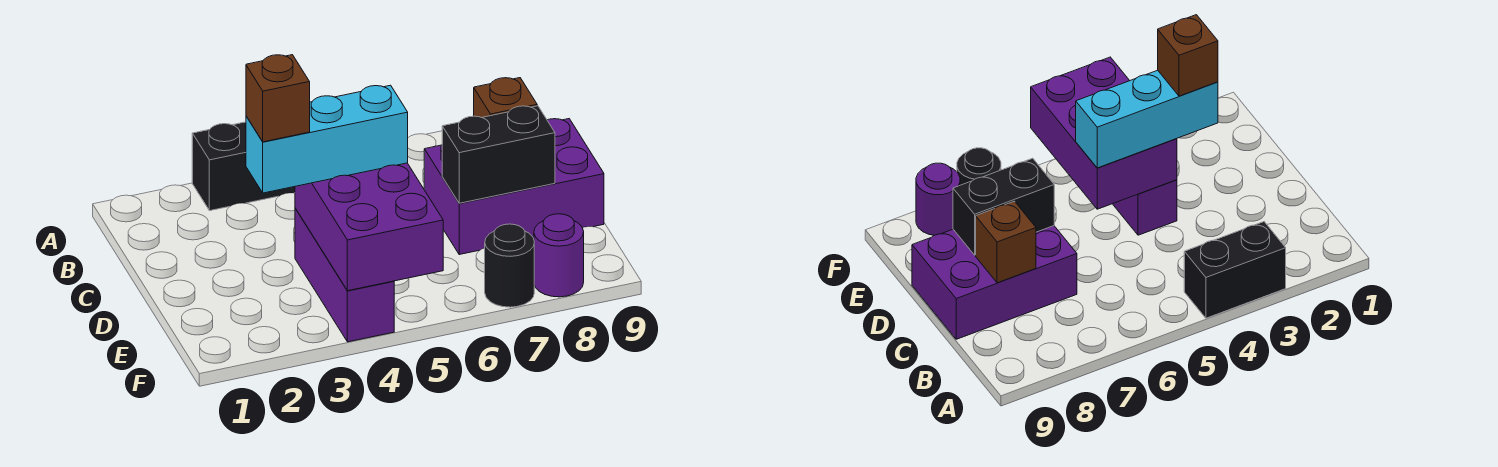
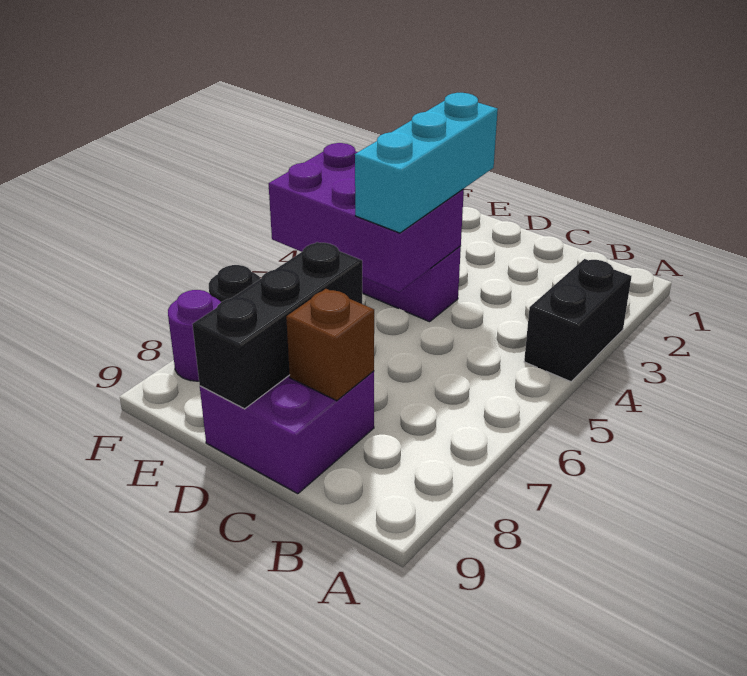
purple brick C7:D9 level 1 -> purple brick C8:D9 level 1
brown brick D3 level 4 -> none
black brick D7:D8 level 2 -> black brick D7:D9 level 2

